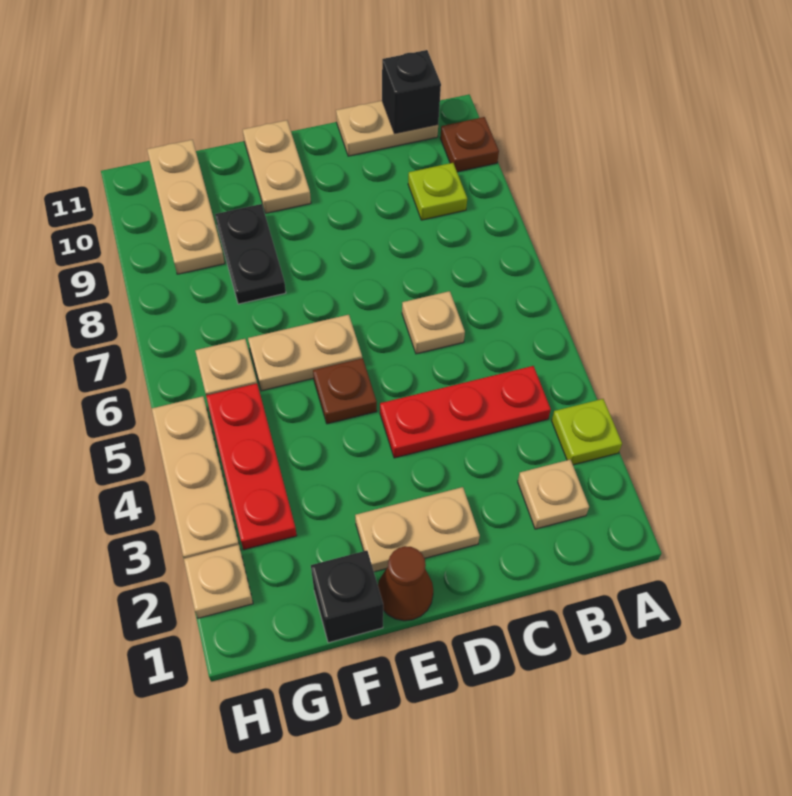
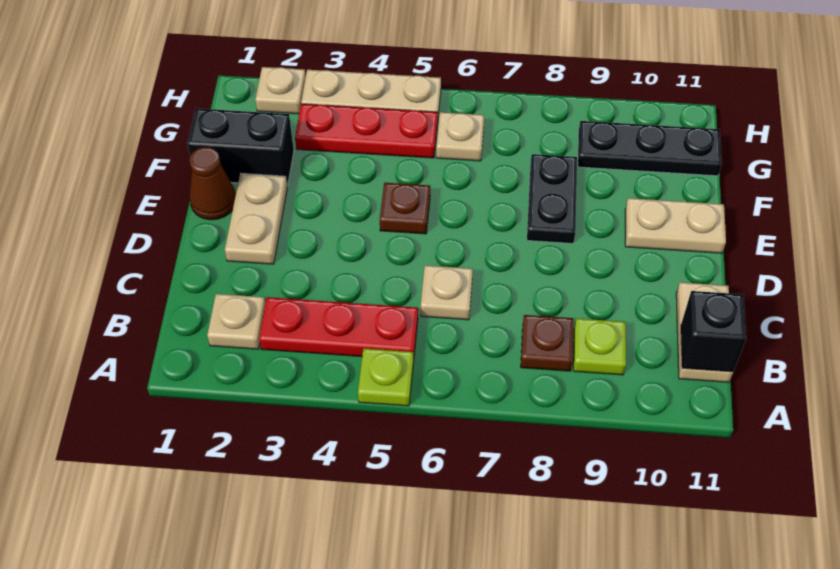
lime plate A3 level 1 -> lime plate A5 level 1
brown plate A10 level 1 -> brown plate B8 level 1
red plate B4:D4 level 1 -> red plate B3:B5 level 1
tan plate E6:F6 level 1 -> none
black brick F1 level 1 -> black brick F1:F2 level 1
black plate F8:F9 level 1 -> black plate E8:F8 level 1
tan plate G9:G11 level 1 -> black plate G9:G11 level 1

